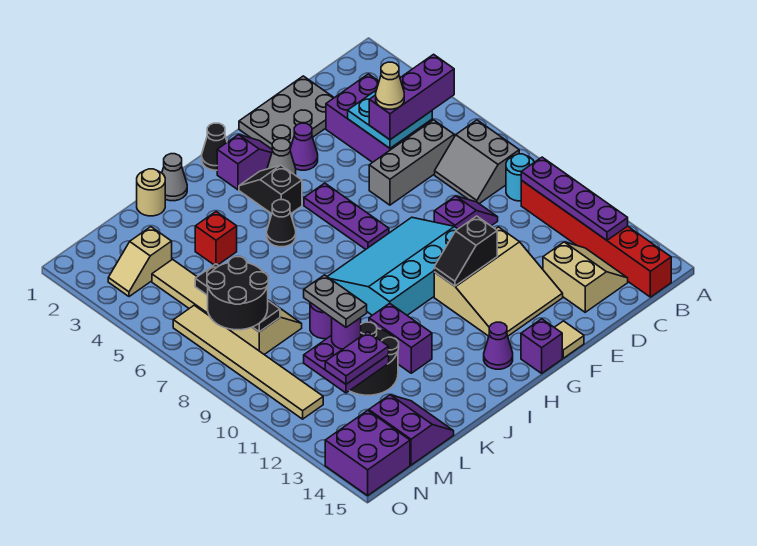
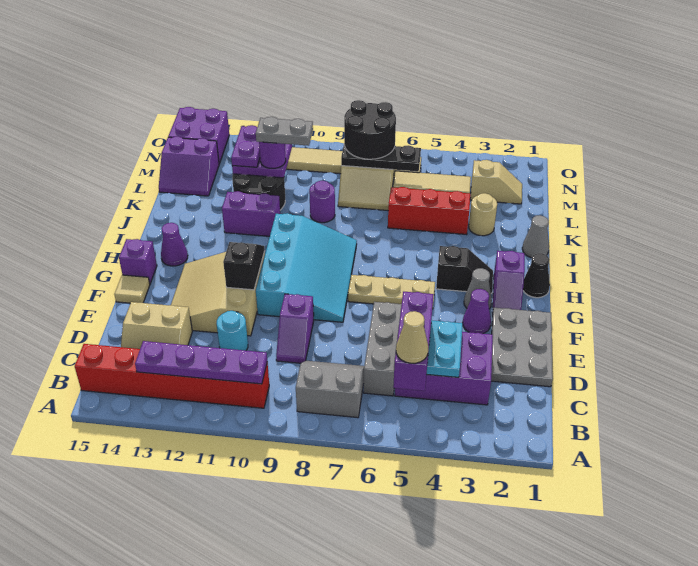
cyan round brick B9 level 1 -> cyan round brick D11 level 1
tan cone D5 level 4 -> tan cone B5 level 4
purple plate G5:G7 level 1 -> tan plate G5:G7 level 1
black cone I5 level 1 -> none
tan round brick K1 level 1 -> tan round brick K3 level 1
red brick K4 level 1 -> red brick K4:K6 level 1
tan slope M3:N3 level 1 top M -> tan slope M2:M3 level 1 top 3

